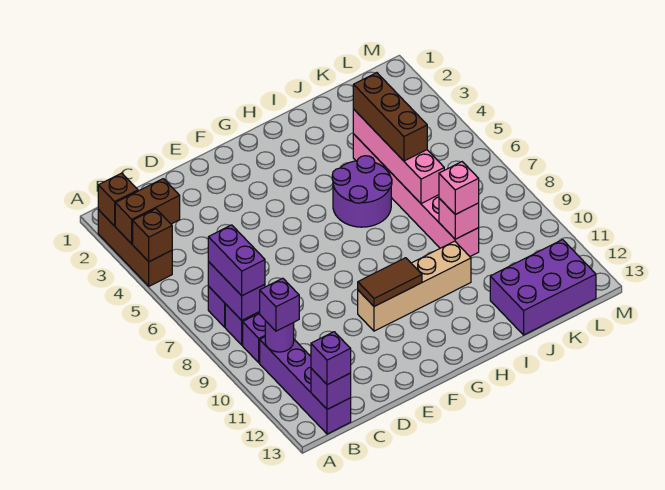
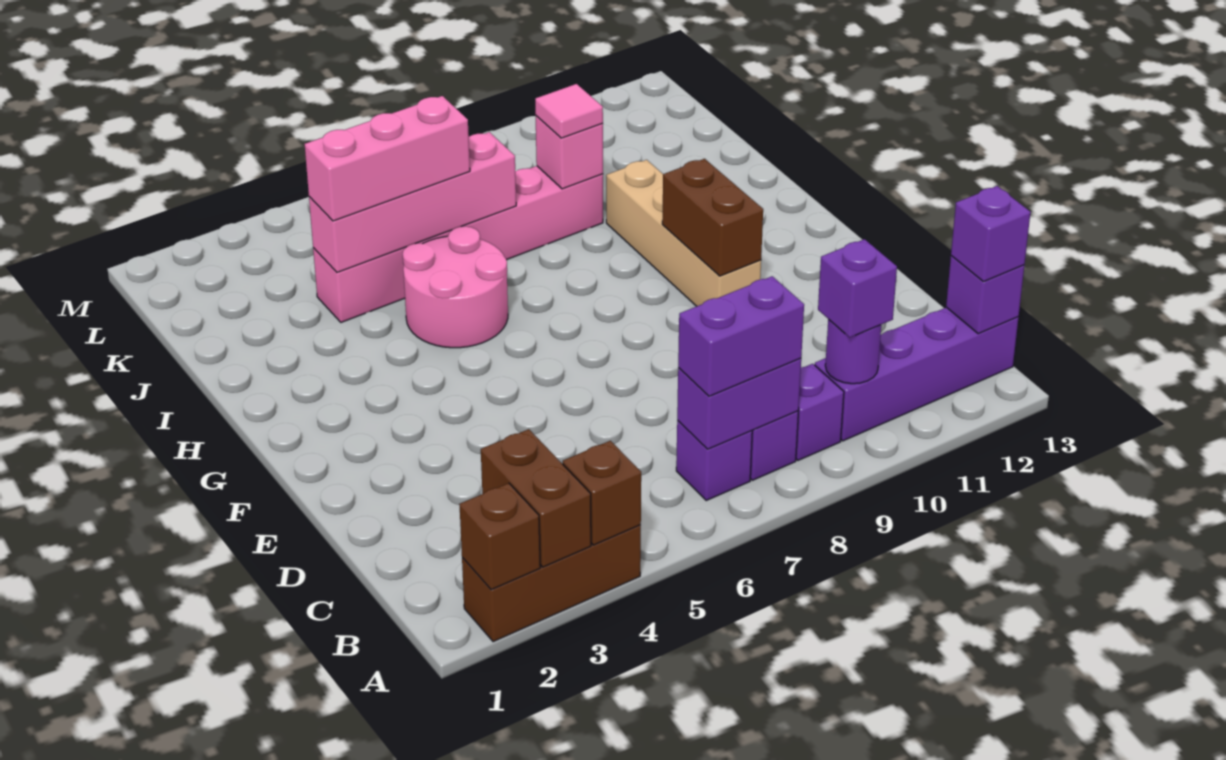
brown tile F10:G10 level 2 -> brown brick F10:G10 level 2
purple round brick H5:I6 level 1 -> pink round brick H5:I6 level 1
brown brick J4:J6 level 3 -> pink brick J4:J6 level 3
pink brick J9 level 3 -> pink tile J9 level 3
purple brick J12:L13 level 1 -> none

